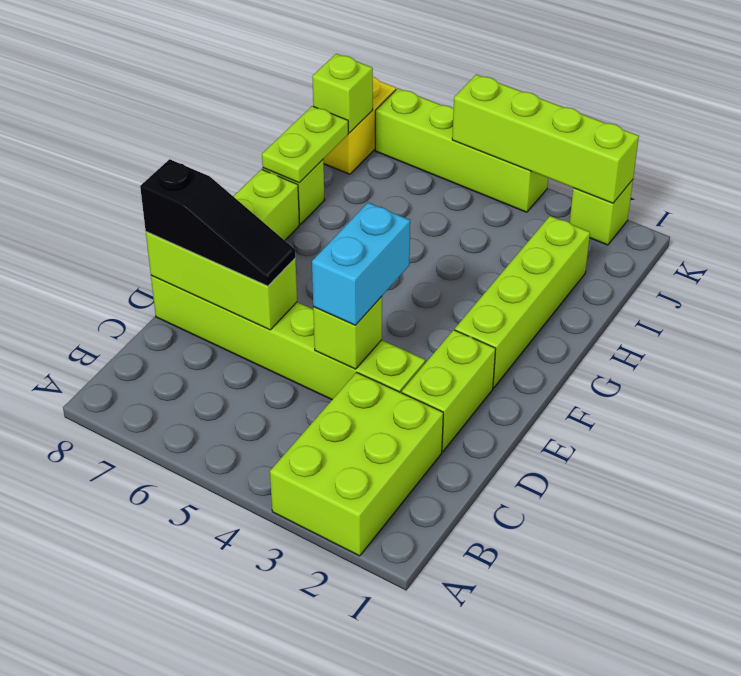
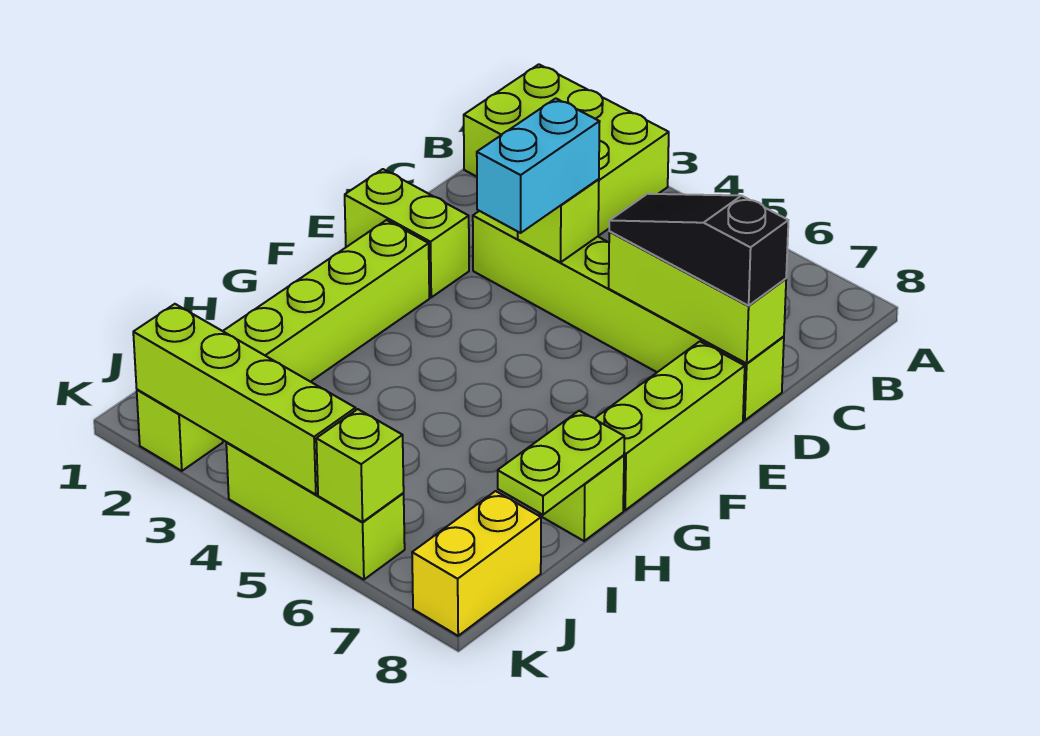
lime brick A2:C3 level 1 -> lime brick A1:B3 level 1
lime brick D2:E2 level 1 -> lime brick E1:E2 level 1
lime brick J8 level 2 -> lime brick K6 level 2
lime brick K4:K7 level 1 -> lime brick K4:K6 level 1

